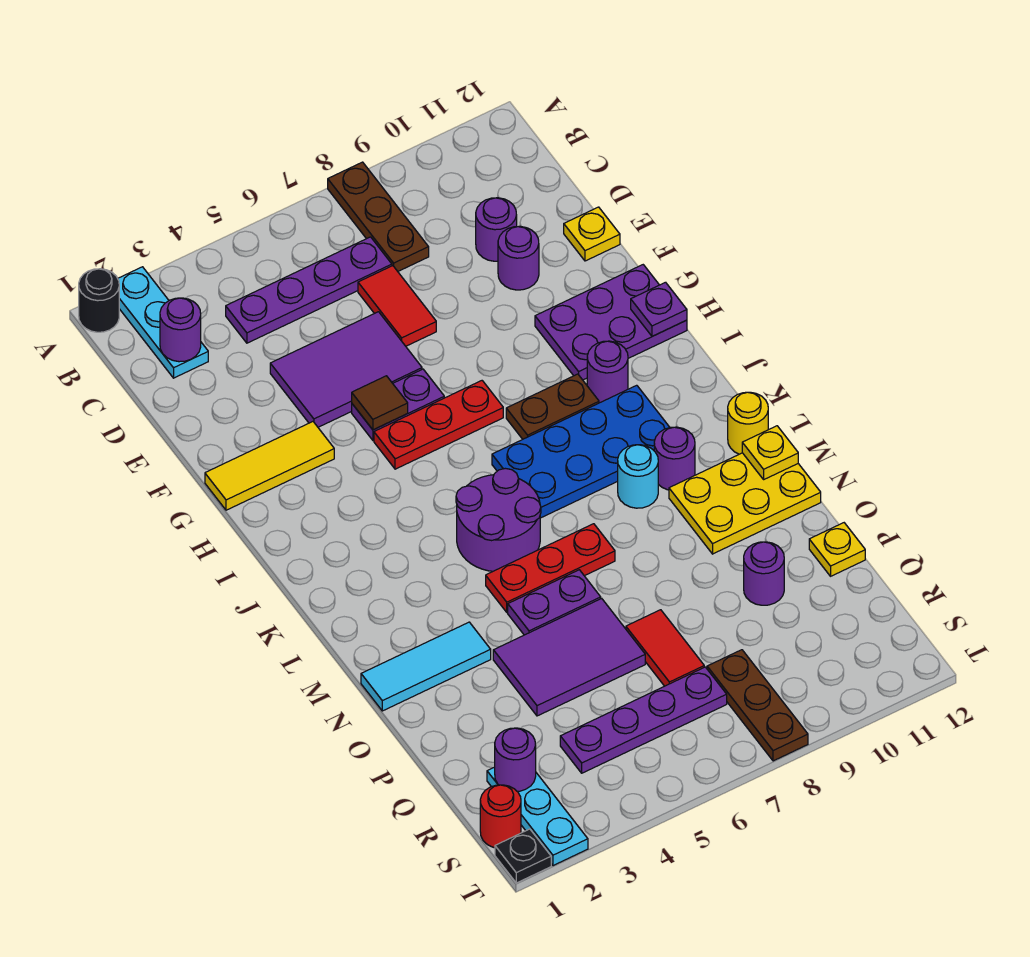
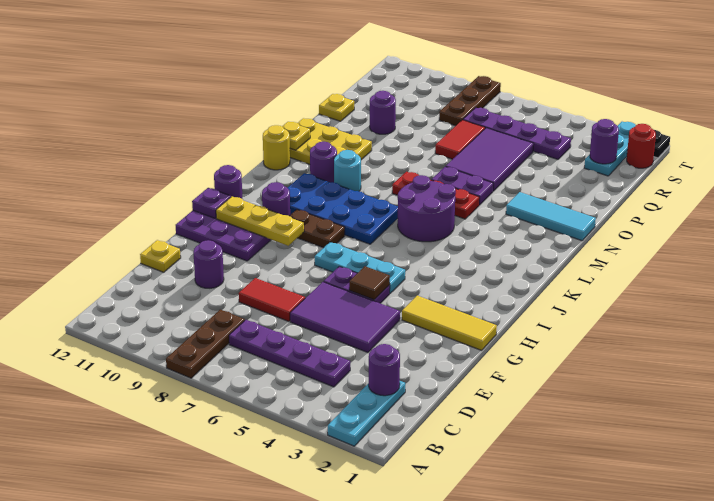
black round brick A1 level 1 -> none
red tile D7:E7 level 1 -> red tile E7:E8 level 1
purple round brick D10 level 1 -> purple round brick I12 level 1
red plate H5:H7 level 1 -> cyan plate H5:H7 level 1
none -> yellow plate H9:H11 level 2
purple tile O4:P6 level 1 -> purple tile O5:Q6 level 1

